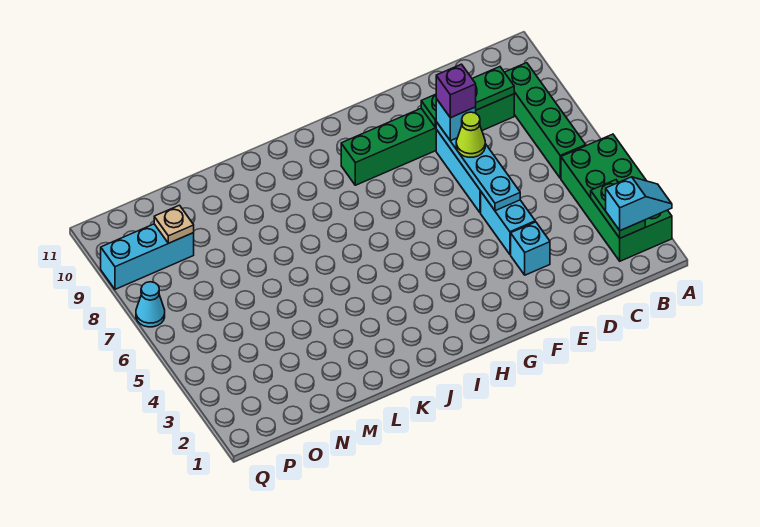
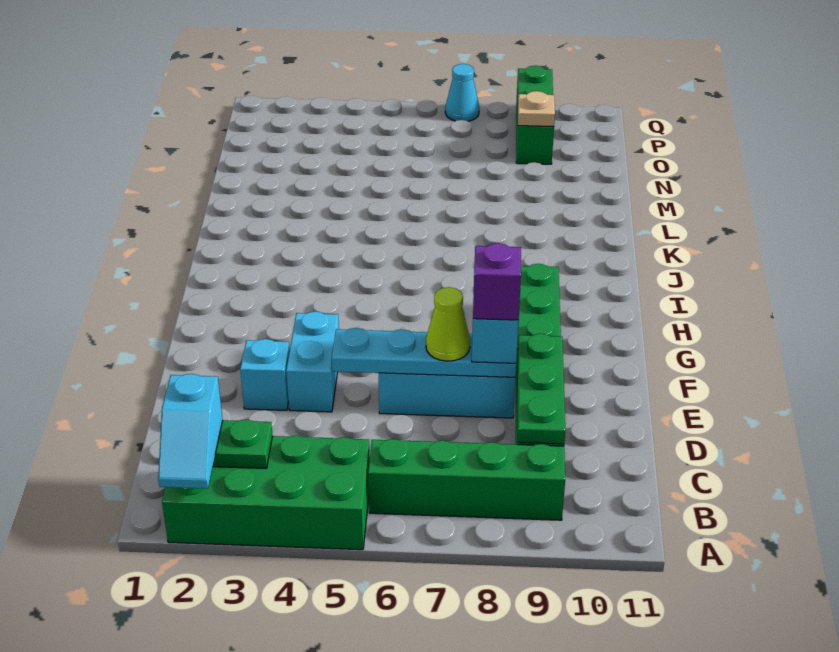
cyan brick E4:E5 level 1 -> cyan brick E4:F4 level 1
cyan brick O9:Q9 level 1 -> green brick O9:Q9 level 1

